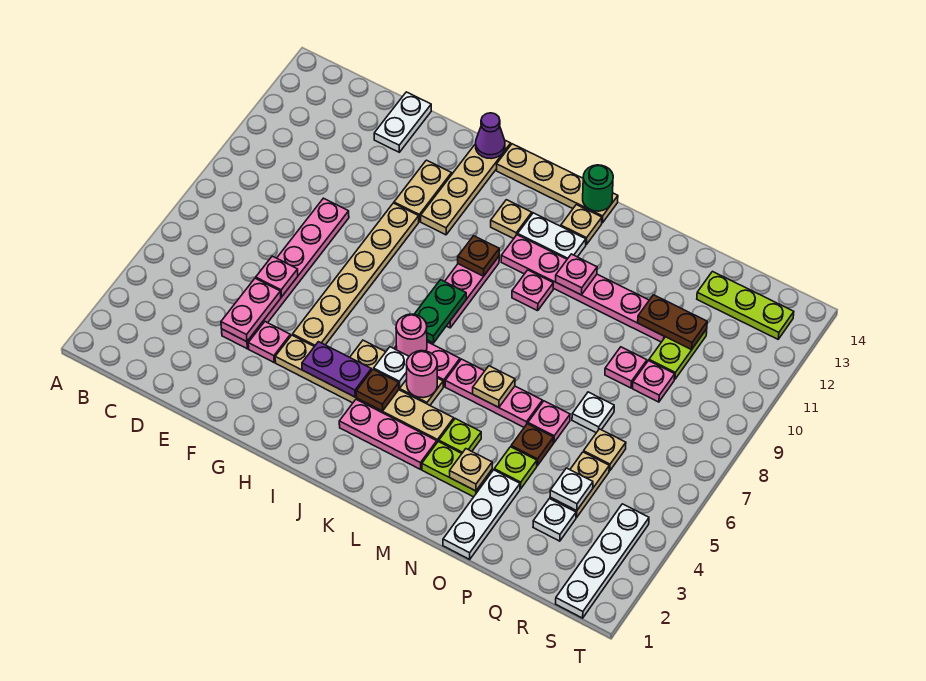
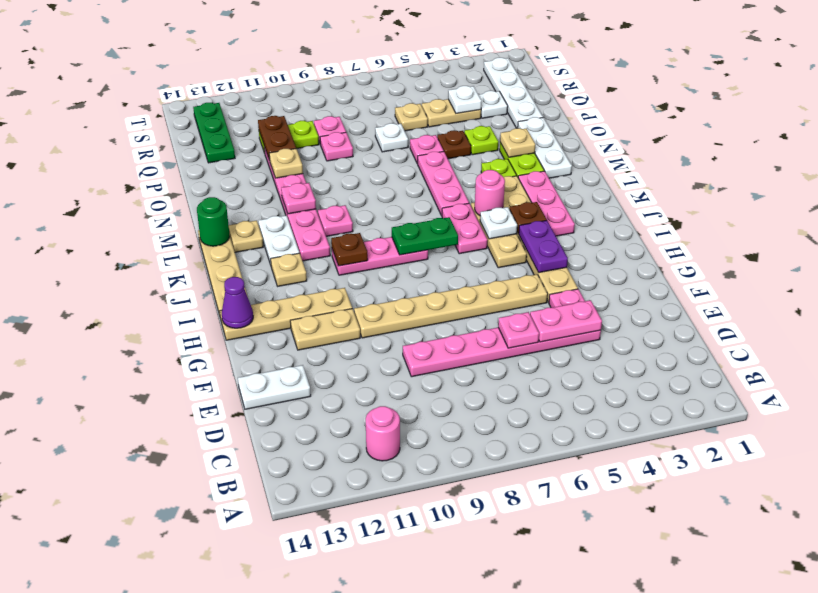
pink round brick J6 level 2 -> pink round brick B11 level 1
tan plate M6 level 2 -> tan plate O11 level 2
white plate O1:O3 level 1 -> white plate M2:O2 level 1
lime plate Q13:S13 level 1 -> green plate Q13:S13 level 1
white plate S1:S4 level 1 -> white plate P2:S2 level 1

